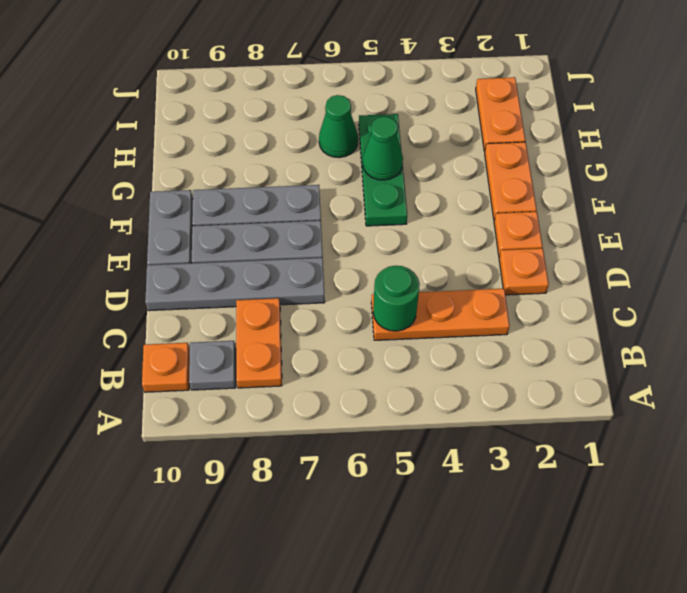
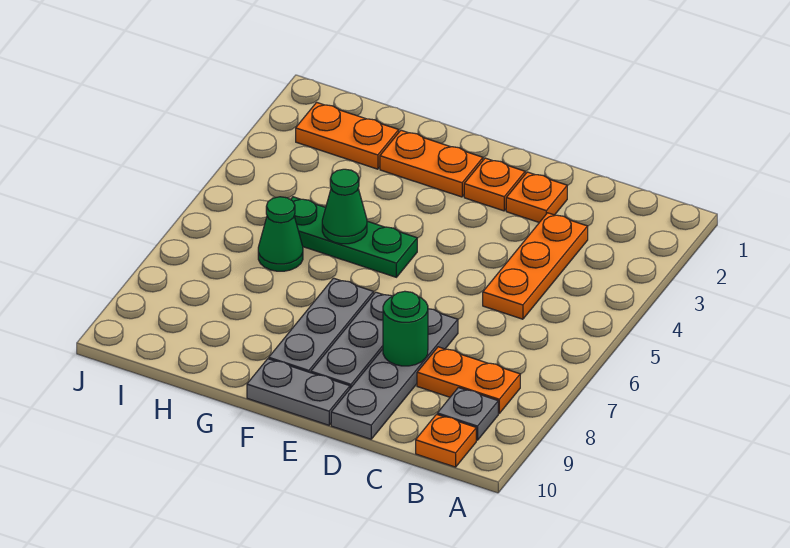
green round brick C5 level 2 -> green round brick D8 level 2

